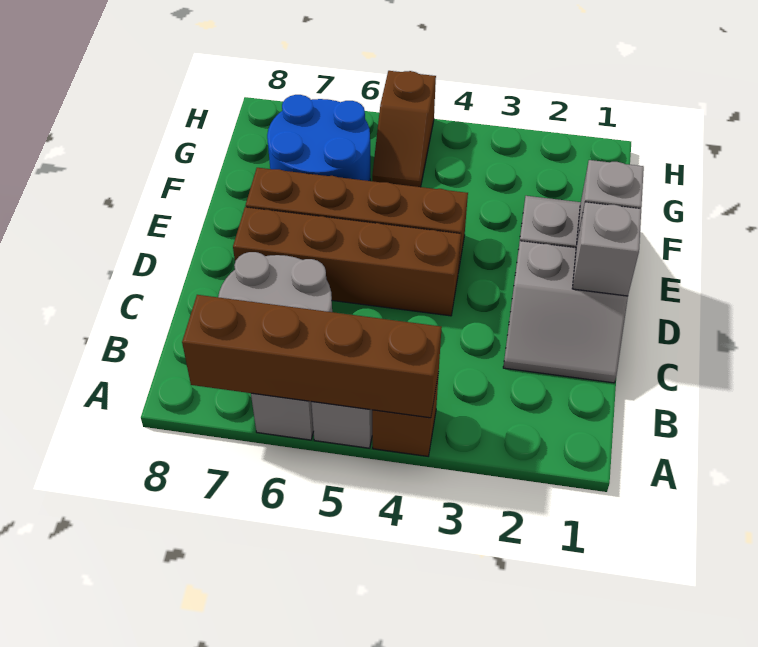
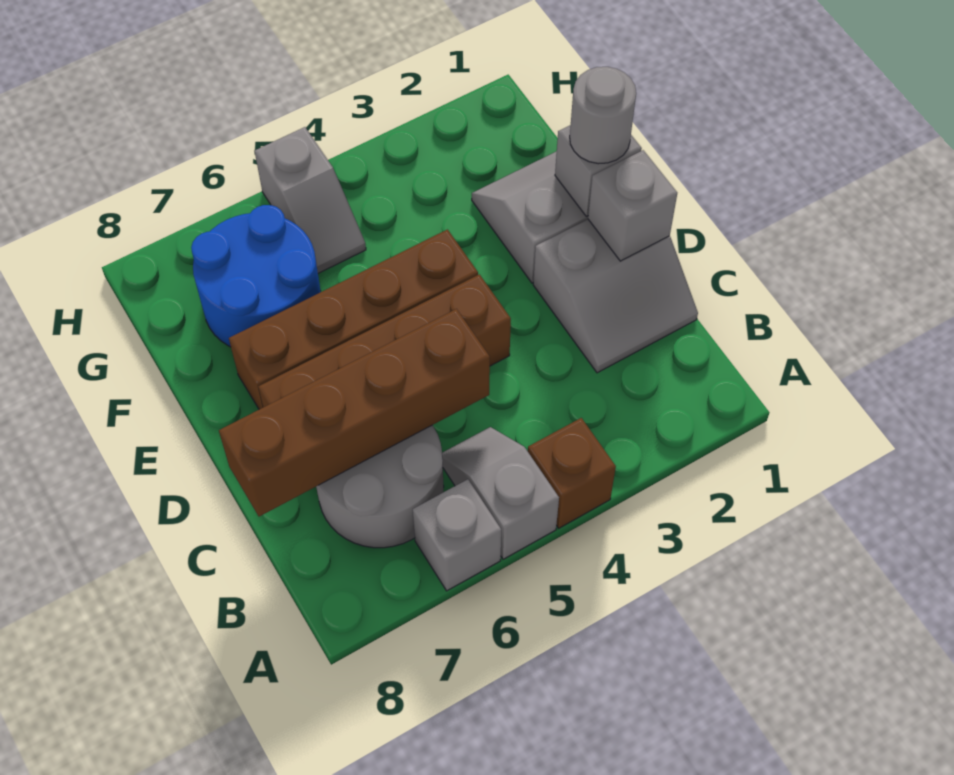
brown brick A4:A7 level 2 -> brown brick C5:C8 level 2
none -> grey round brick E1 level 3
brown slope G5:H5 level 1 top H -> grey slope G5:H5 level 1 top H

